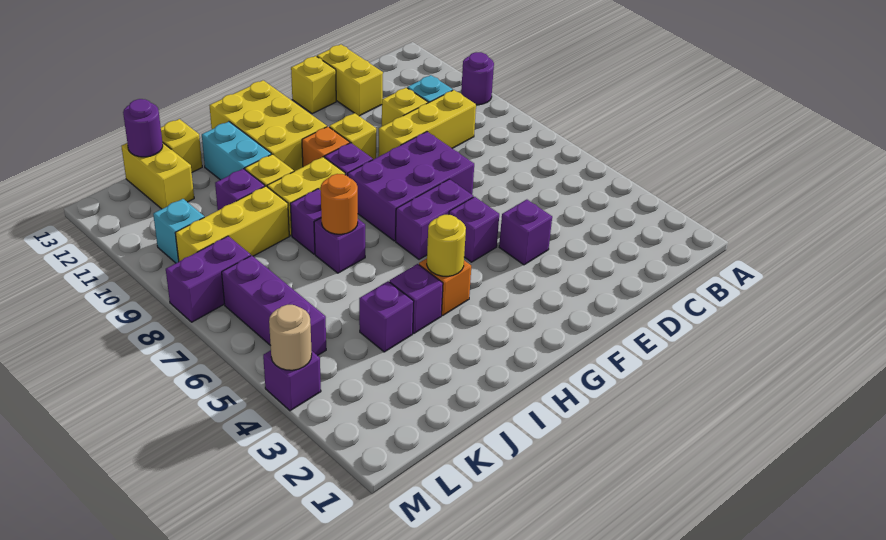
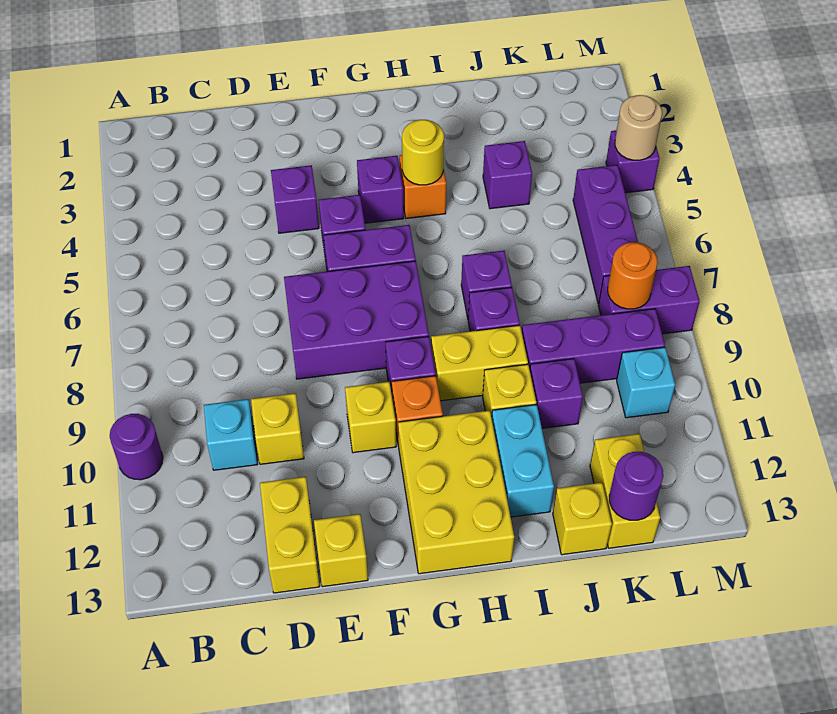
yellow brick C9:E9 level 1 -> none
purple brick I4 level 1 -> purple brick G4 level 1
orange round brick I7 level 2 -> orange round brick L8 level 2
yellow brick J9:L9 level 1 -> purple brick J9:L9 level 1

